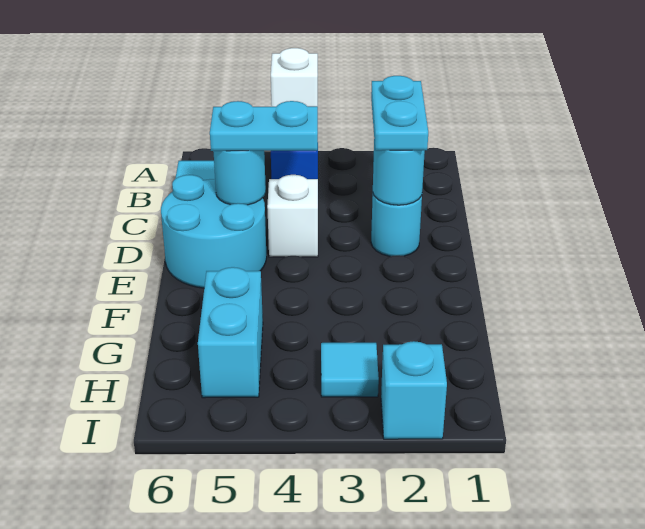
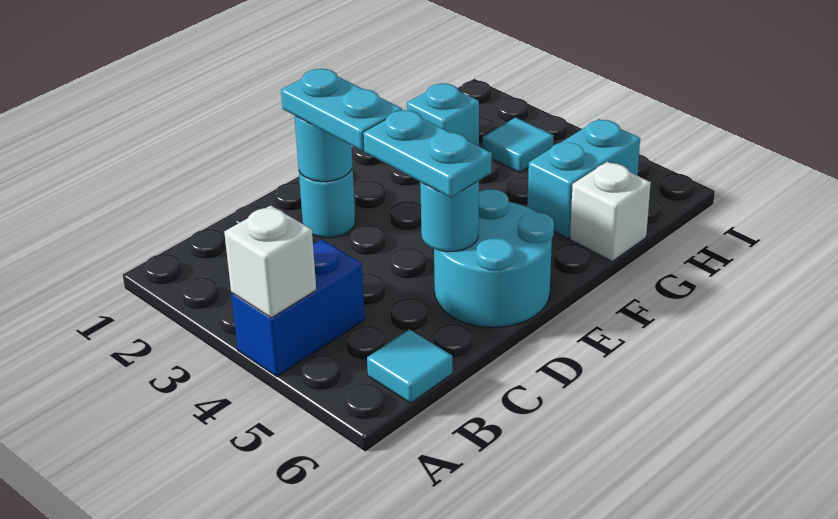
cyan plate C2:D2 level 3 -> cyan plate D2:D3 level 3
white brick D4 level 1 -> white brick G6 level 1
cyan brick I2 level 1 -> cyan brick G2 level 1

